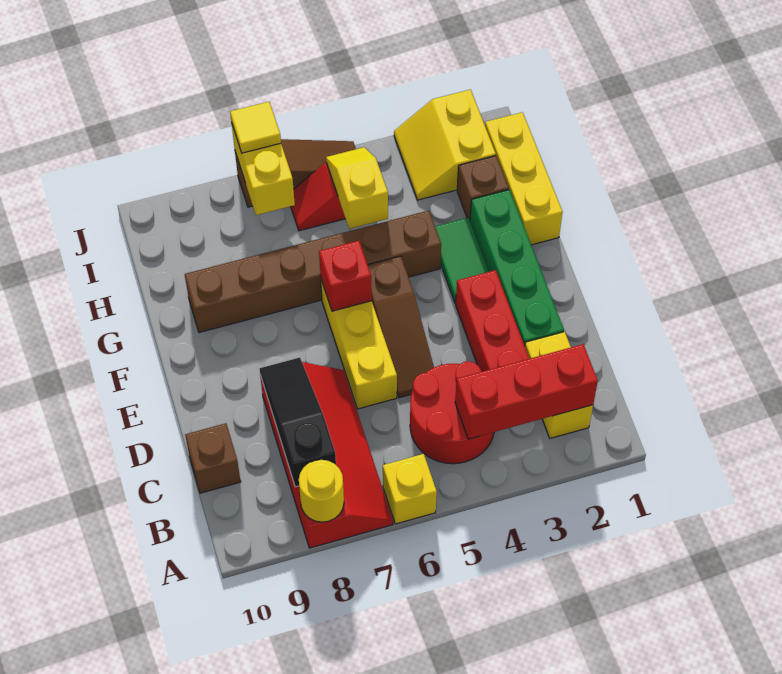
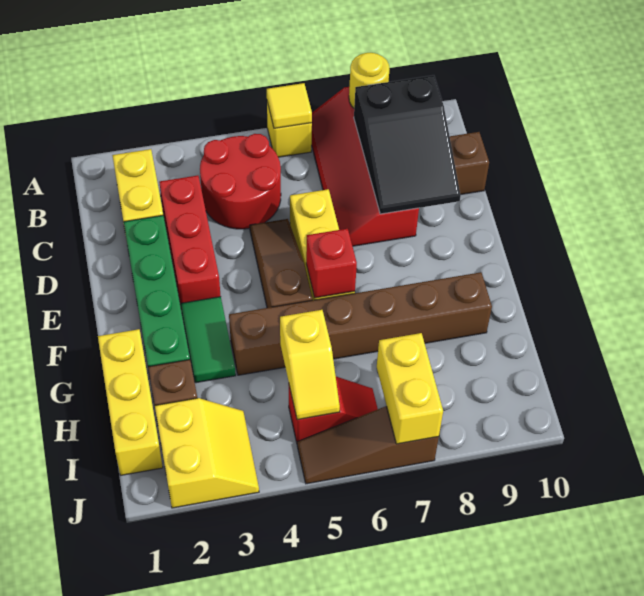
red brick B2:B4 level 2 -> none
black slope B8:D8 level 2 top B -> black slope B8:D9 level 2 top B
yellow tile J7 level 3 -> yellow tile A6 level 2

